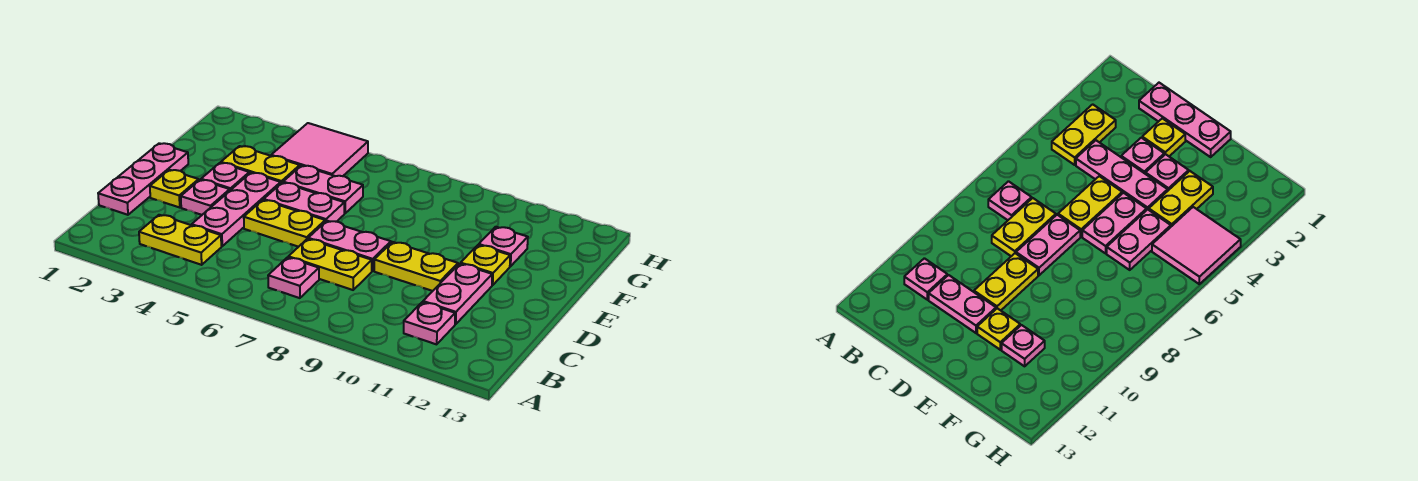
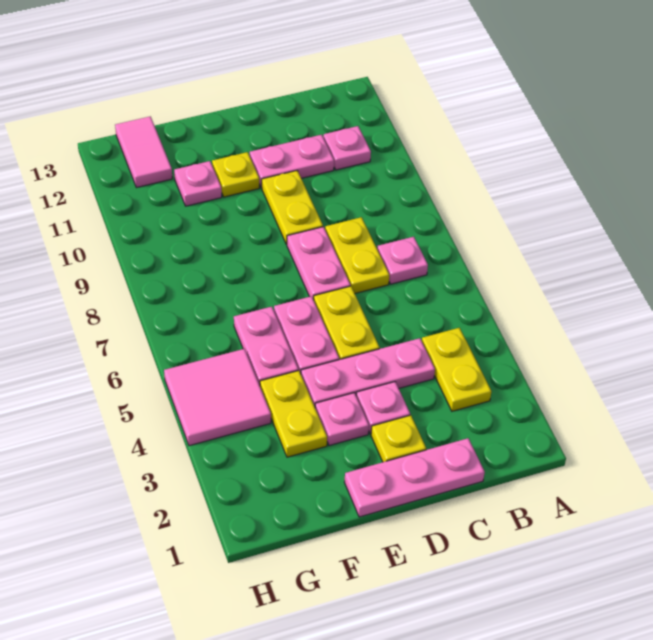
none -> pink tile G12:G13 level 1

